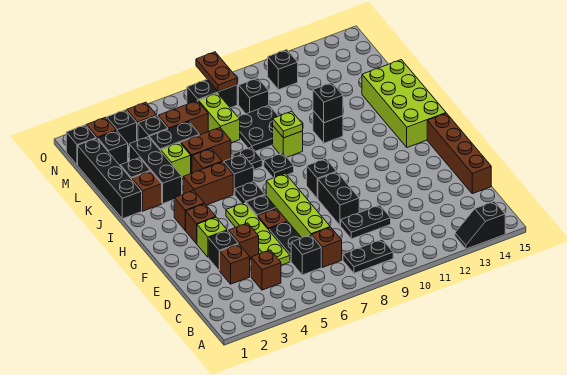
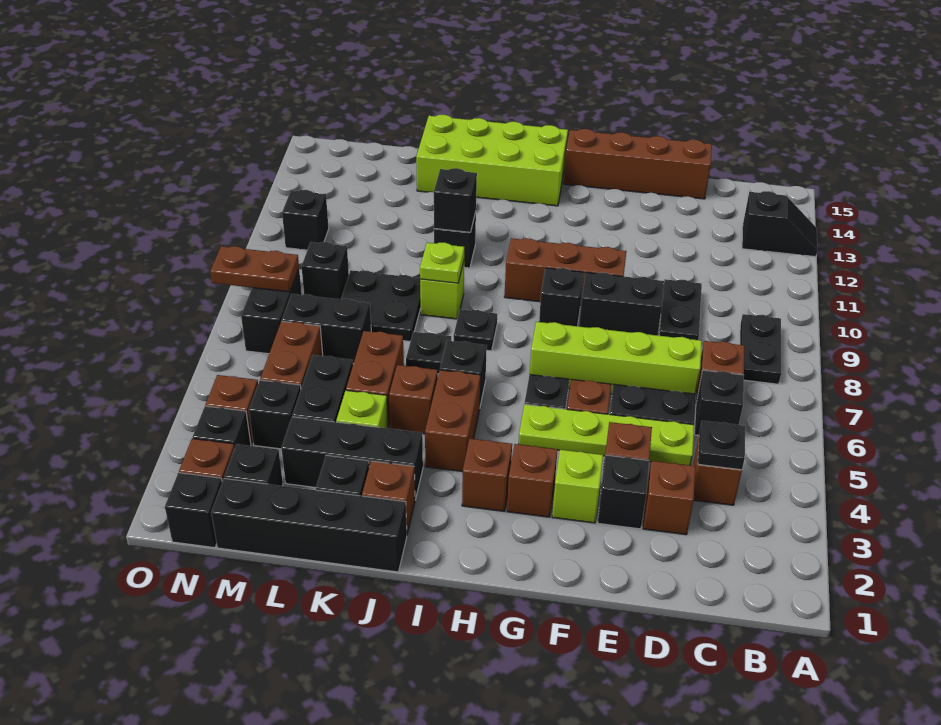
black slope A13:A14 level 1 top 14 -> black slope A13:B13 level 1 top B
none -> brown brick F10:H10 level 1
black plate H6 level 1 -> black plate C4 level 2
lime brick L7:M7 level 1 -> black brick L7:M7 level 1

